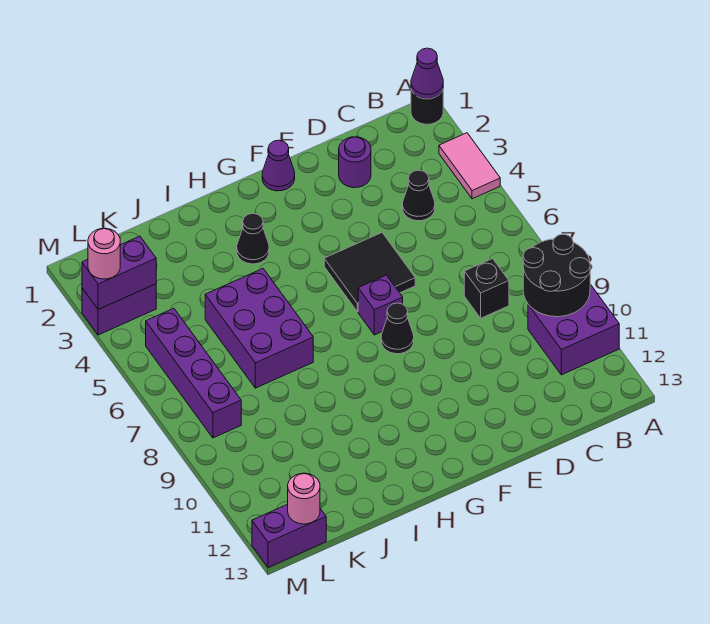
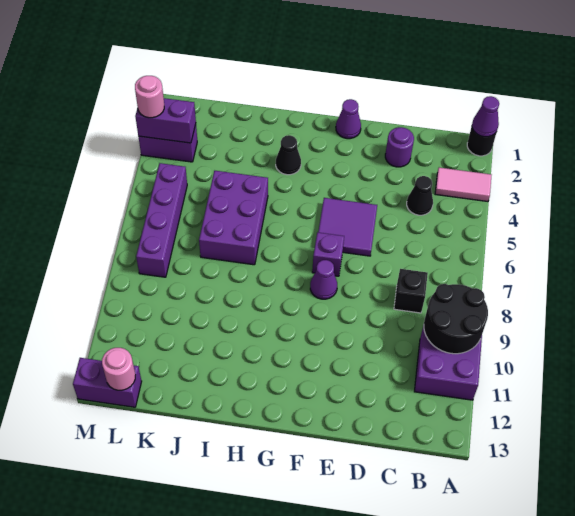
pink tile A3:A4 level 1 -> pink tile A3:B3 level 1
black tile E5:F6 level 1 -> purple tile E5:F6 level 1
black cone F8 level 1 -> purple cone F8 level 1

